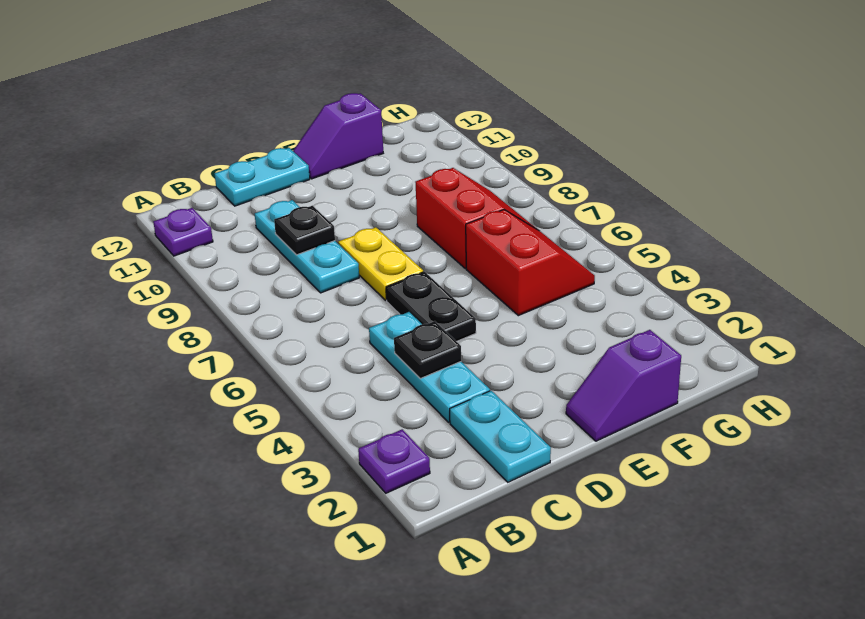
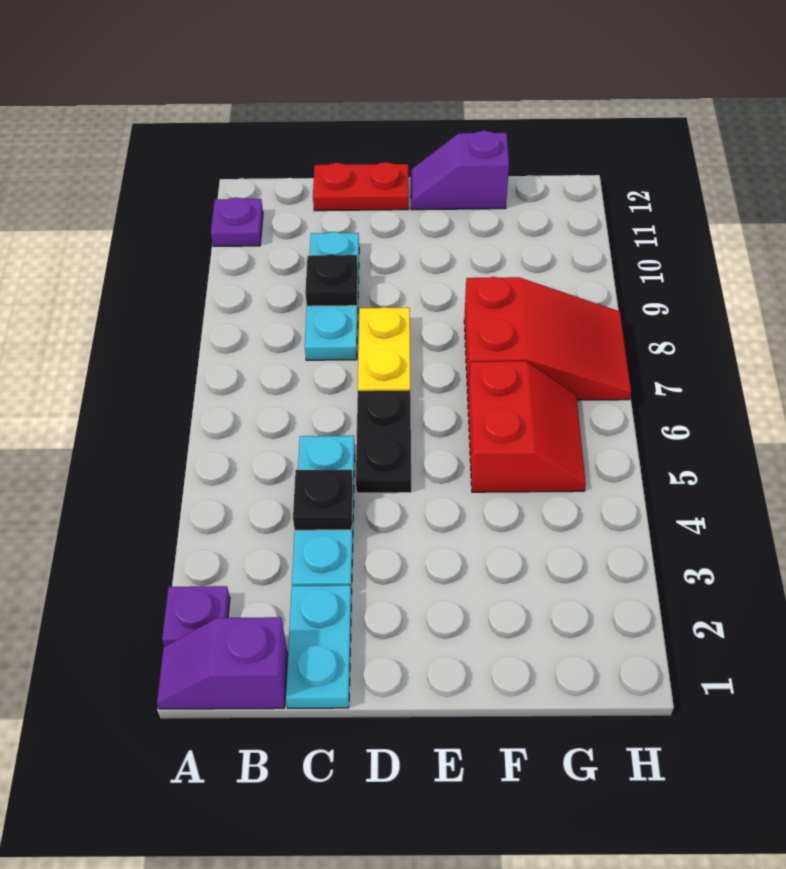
cyan plate C12:D12 level 1 -> red plate C12:D12 level 1
purple slope E1:F1 level 1 top F -> purple slope A1:B1 level 1 top B
red slope F7:G8 level 1 top F -> red slope F7:H8 level 1 top F

